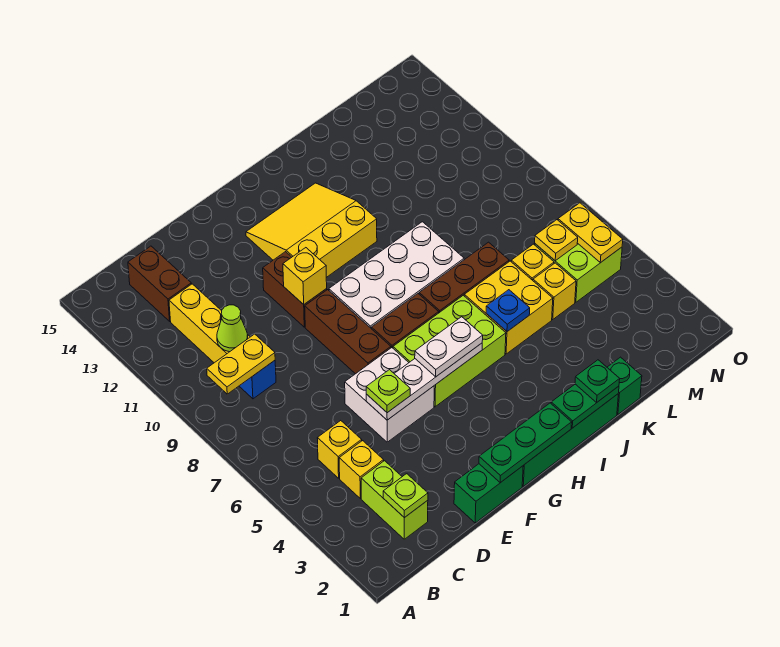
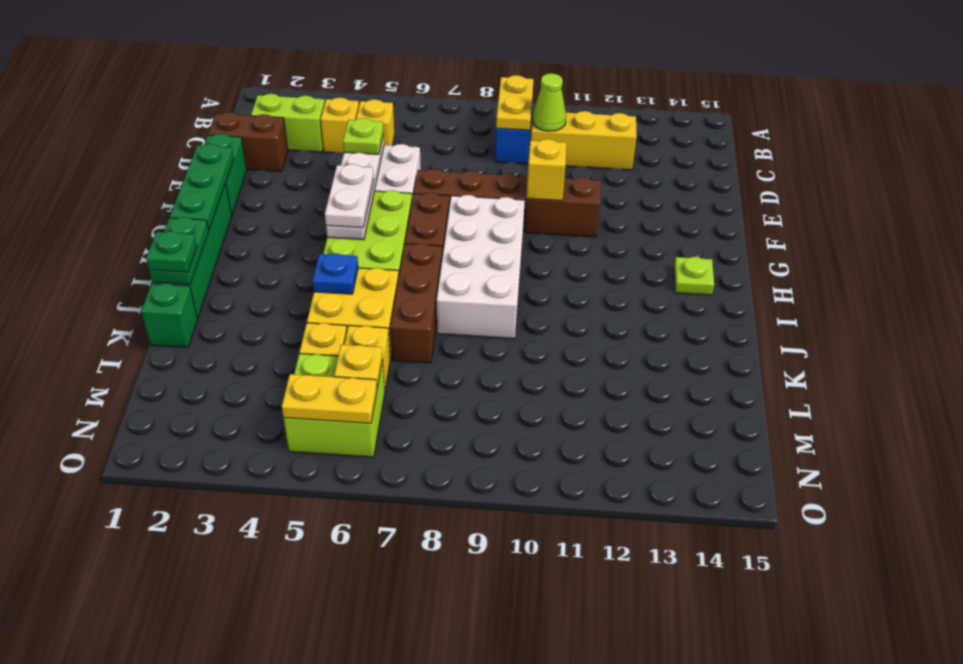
lime plate C2 level 2 -> lime plate H14 level 1
brown brick C13:C14 level 1 -> brown brick D1:D2 level 1
yellow slope G11:I13 level 1 top 11 -> none

